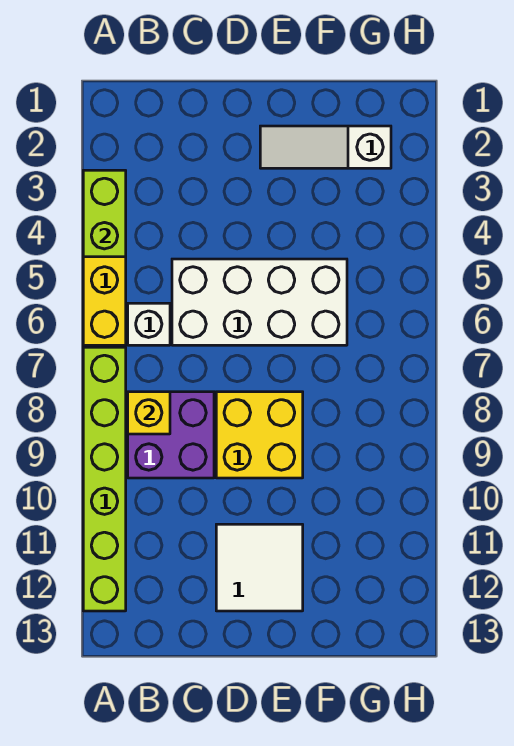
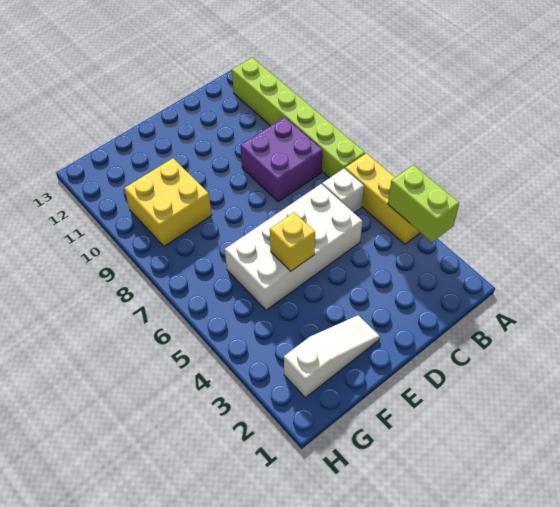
yellow brick B8 level 2 -> yellow brick E5 level 2
yellow brick D8:E9 level 1 -> yellow brick F9:G10 level 1
white tile D11:E12 level 1 -> none

